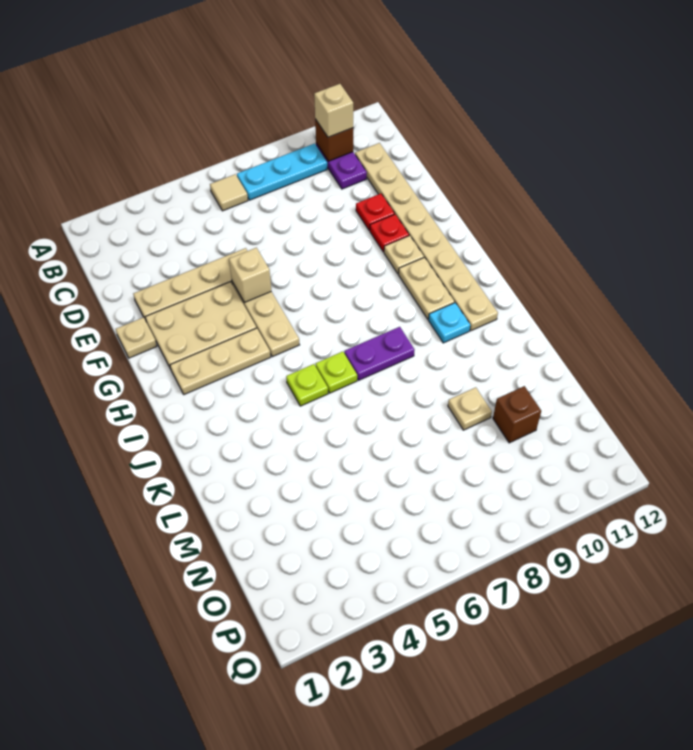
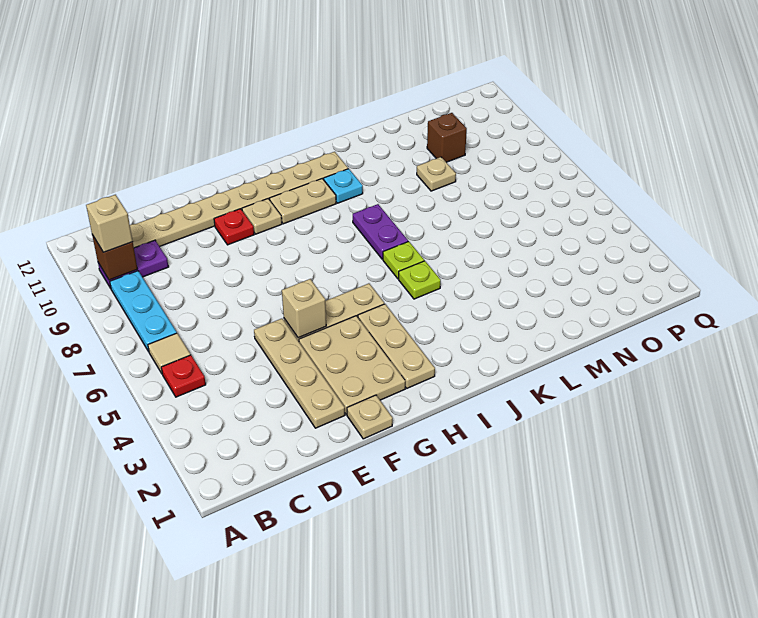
red plate E10 level 1 -> red plate B5 level 1

